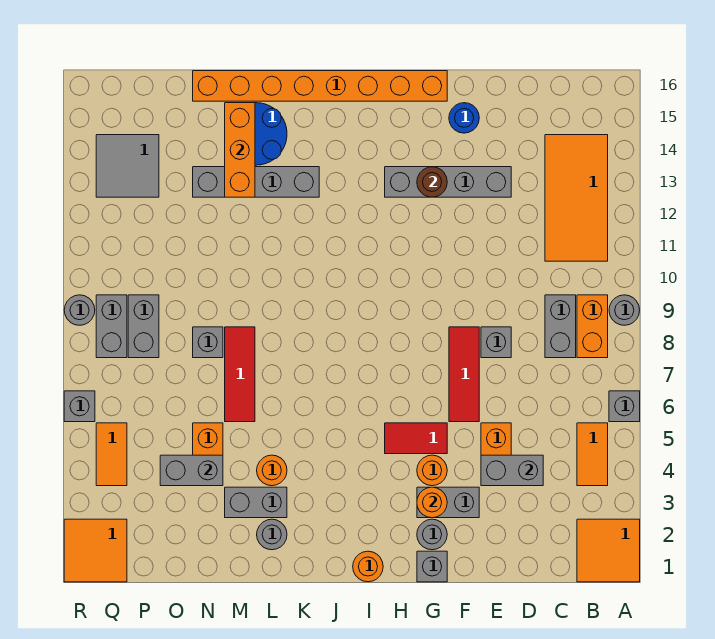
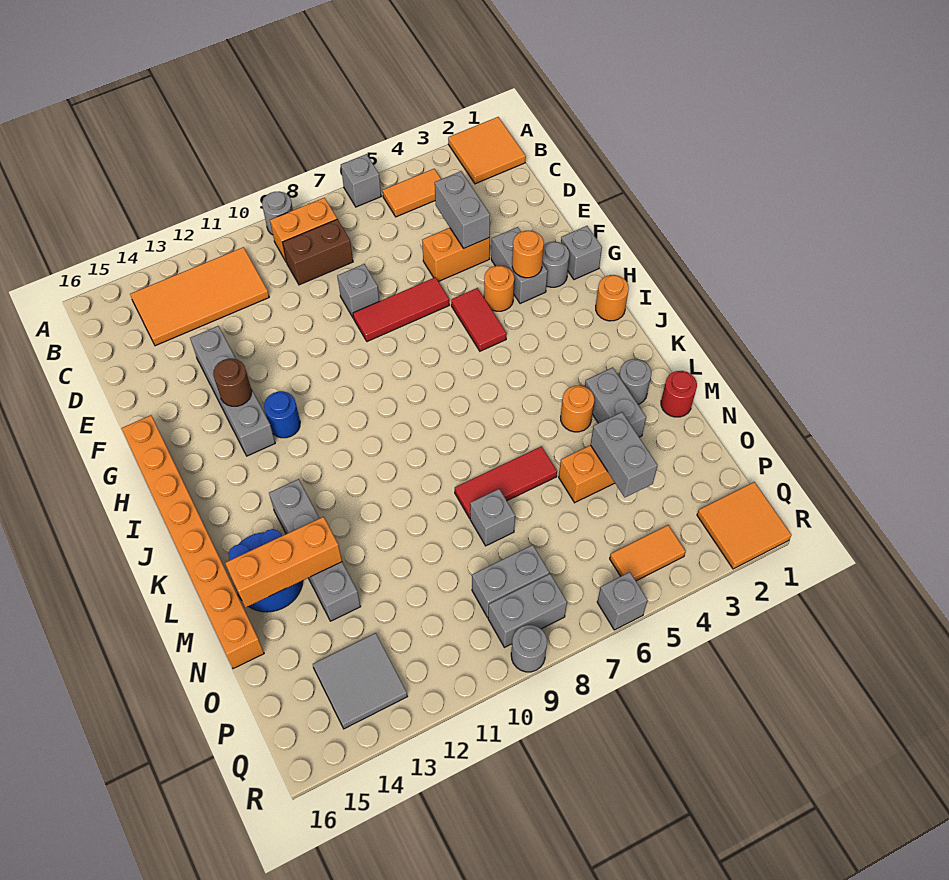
grey brick C8:C9 level 1 -> brown brick C8:C9 level 1
blue round brick F15 level 1 -> blue round brick H12 level 1
none -> red round brick M1 level 1

